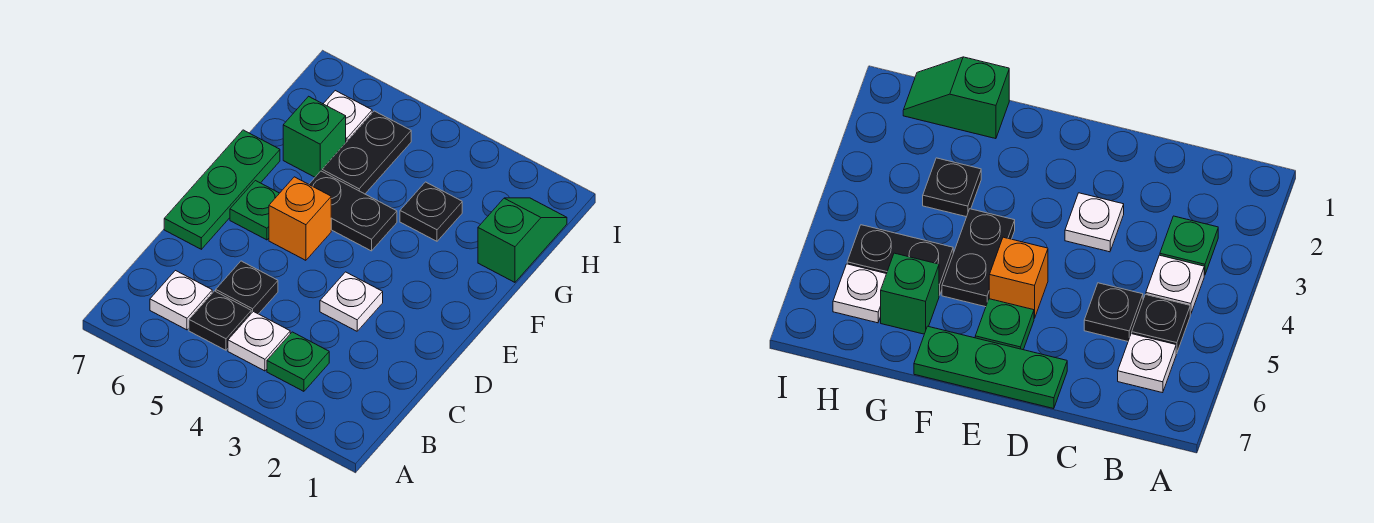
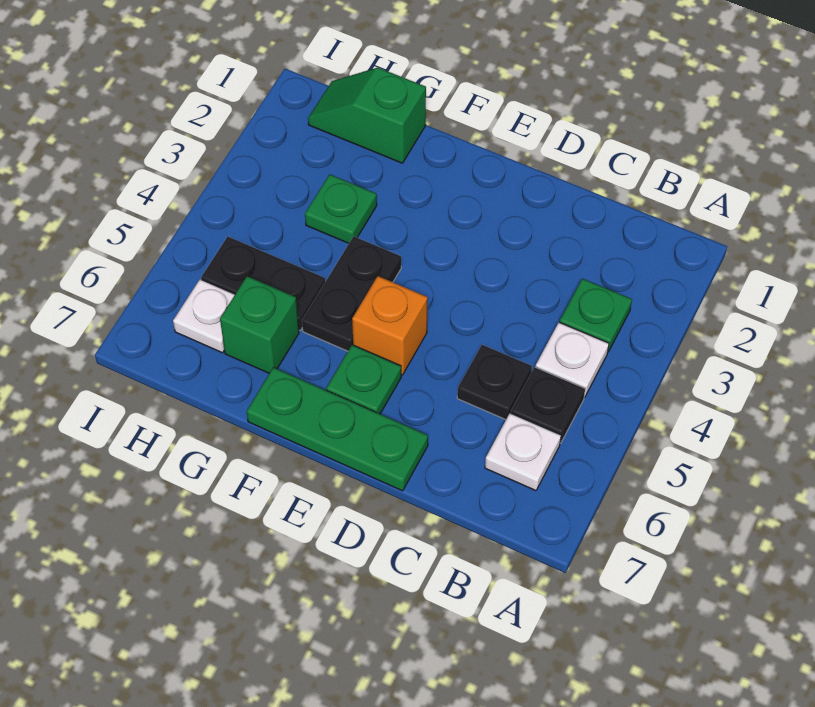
white plate D3 level 1 -> none
black plate G3 level 1 -> green plate G3 level 1

